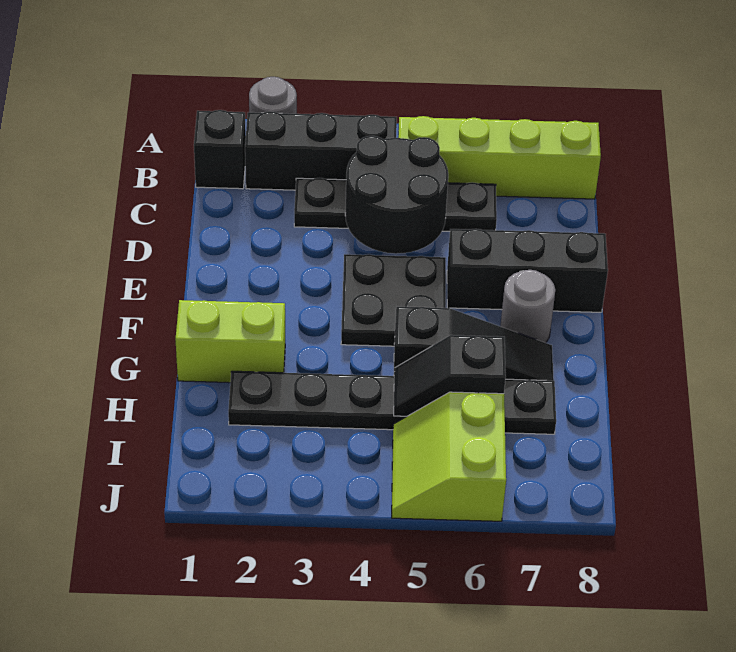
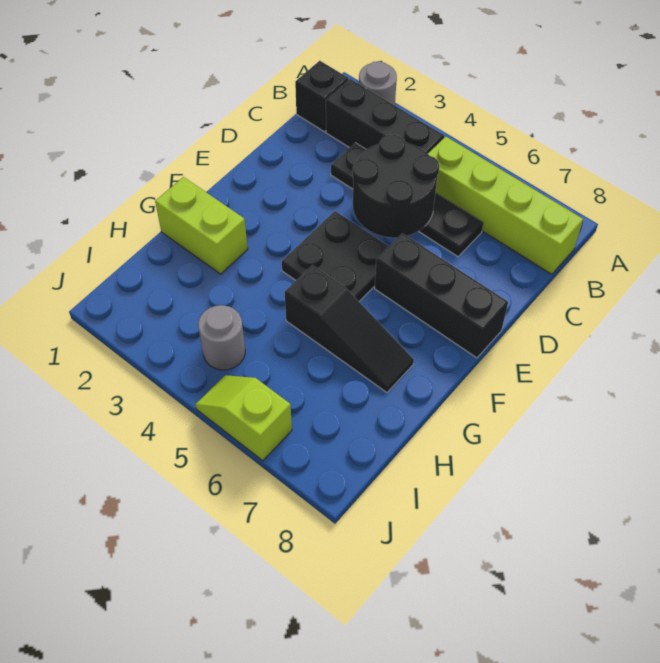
grey round brick F7 level 1 -> grey round brick I4 level 1
black plate H2:H7 level 1 -> none
black slope H5:H6 level 2 top 6 -> none
lime slope I5:J6 level 1 top 6 -> lime slope J5:J6 level 1 top 6

